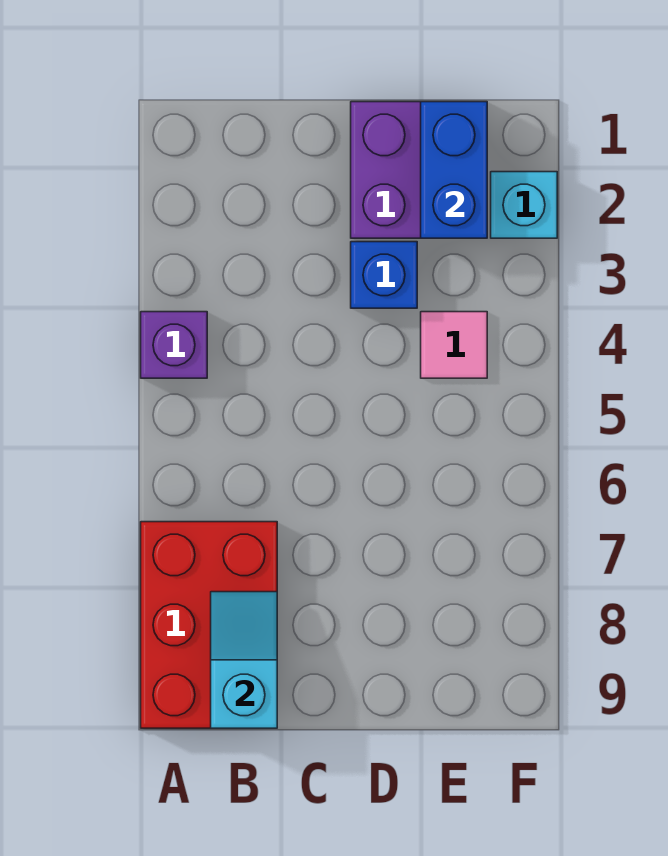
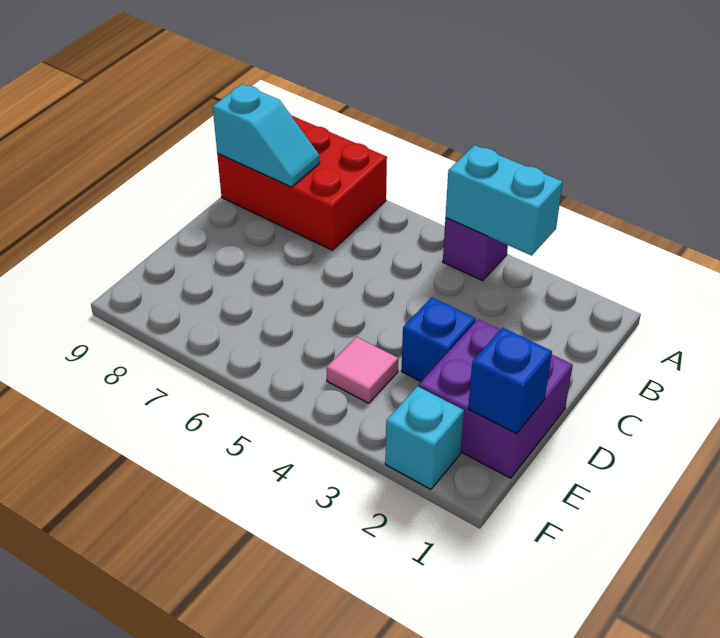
none -> cyan brick A3:A4 level 2
blue brick E1:E2 level 2 -> blue brick E1 level 2

